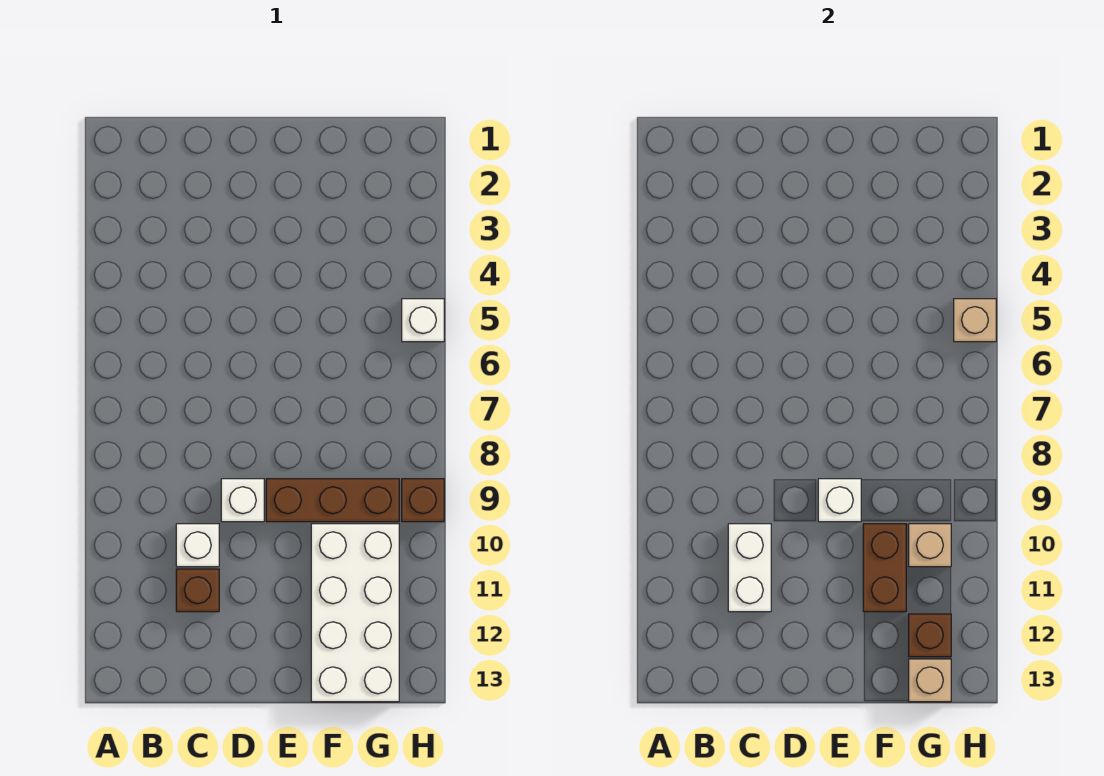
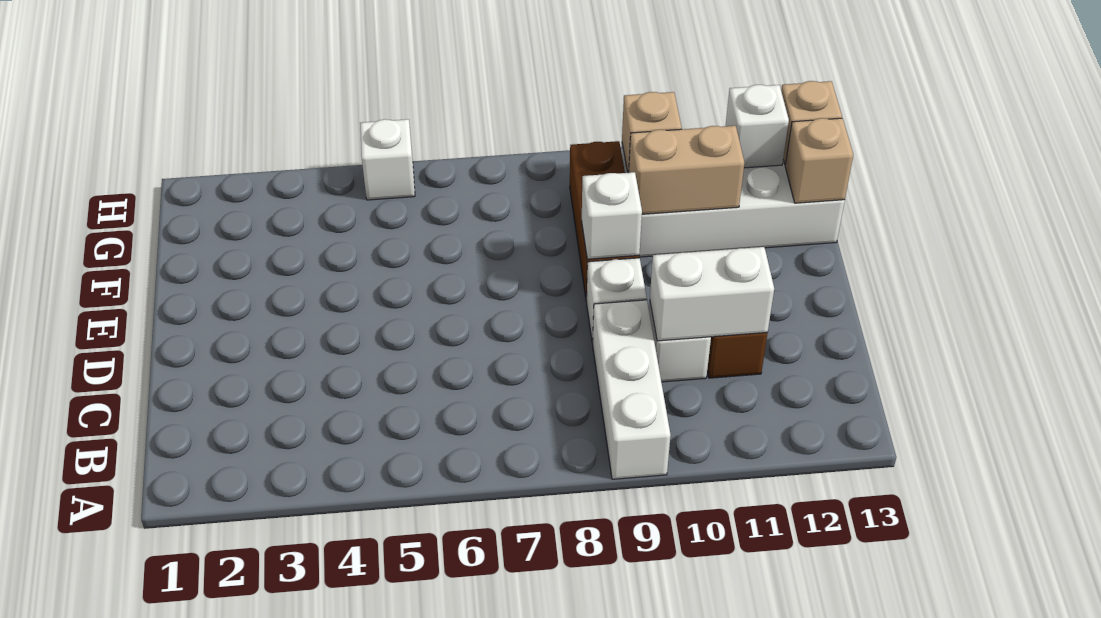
none -> white brick A9:C9 level 1
brown brick F10:F11 level 2 -> tan brick F10:F11 level 2
brown brick G12 level 2 -> white brick G12 level 2
tan brick H5 level 2 -> tan brick F13 level 2
brown brick H9 level 1 -> none

